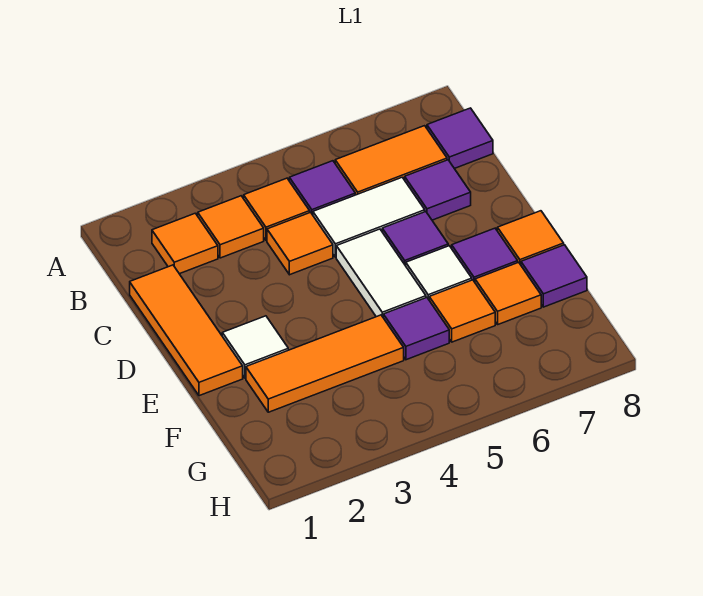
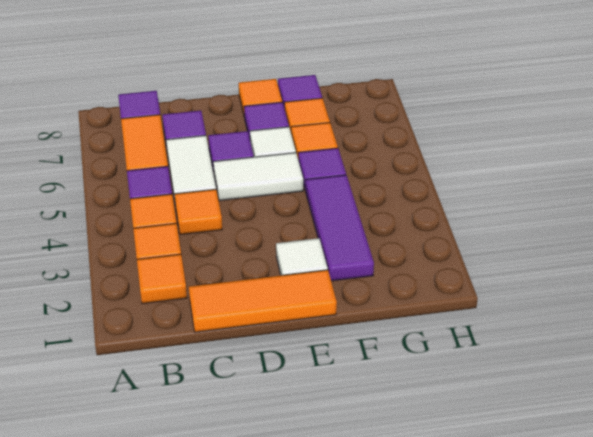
orange tile F2:F4 level 1 -> purple tile F2:F4 level 1

